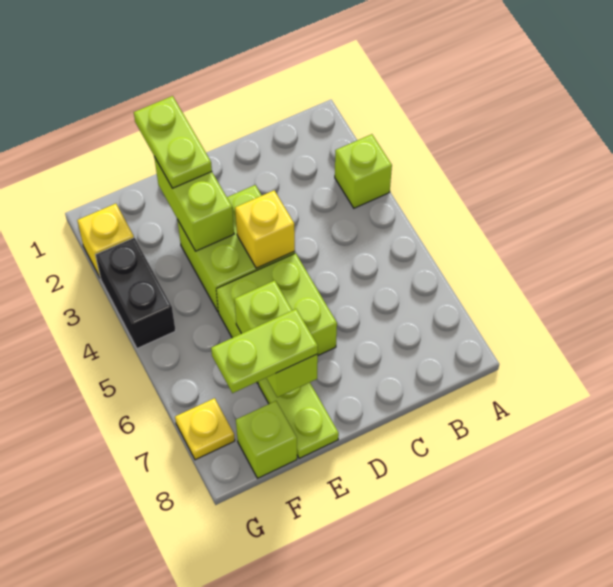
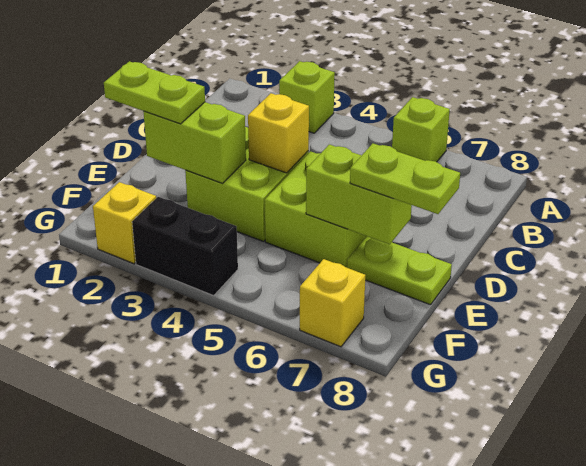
lime plate E7:F7 level 3 -> lime plate E7:E8 level 3
lime brick F8 level 1 -> lime brick A6 level 1
yellow plate G7 level 1 -> yellow brick G7 level 1

